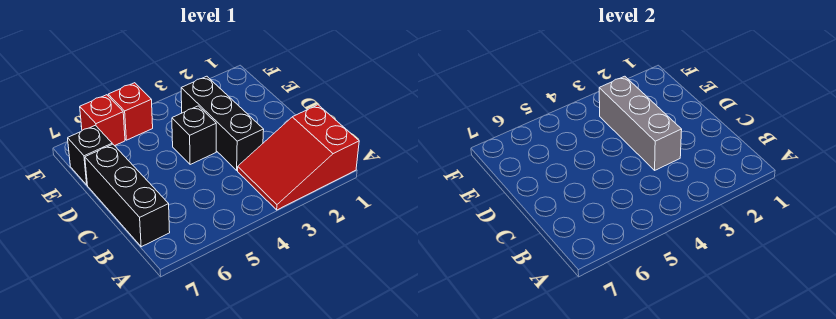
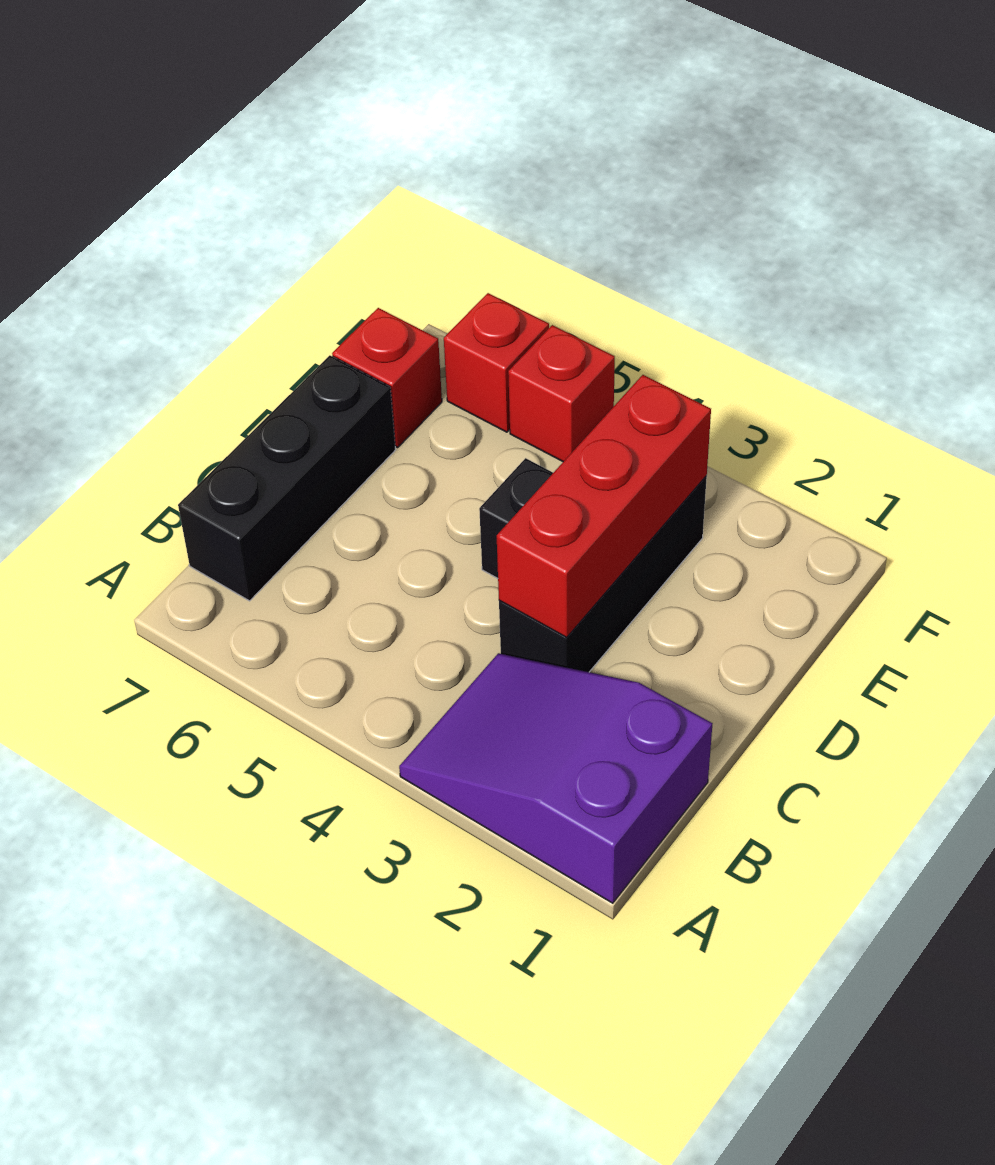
red slope A1:B3 level 1 top 1 -> purple slope A1:B3 level 1 top 1
grey brick C3:E3 level 2 -> red brick C3:E3 level 2
black brick E7 level 1 -> red brick E7 level 1

